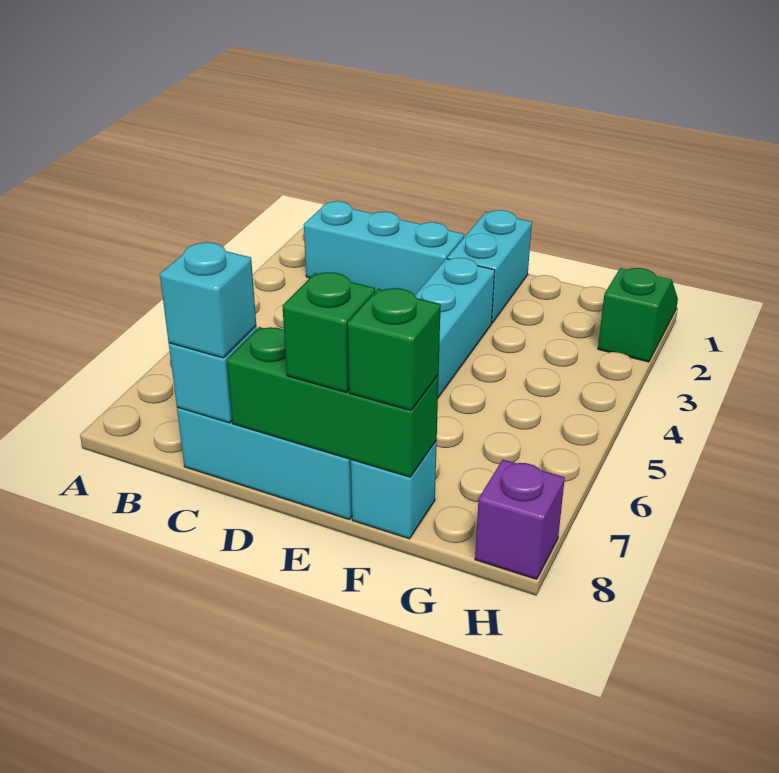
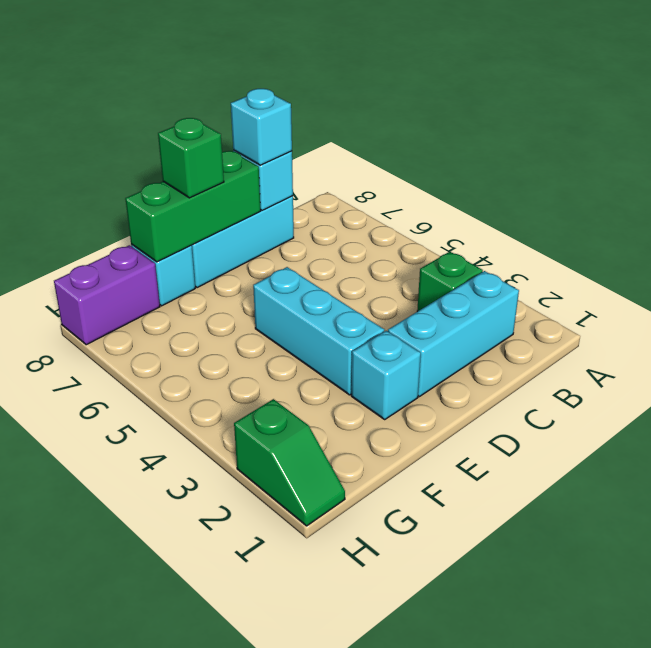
cyan brick E1:E2 level 1 -> cyan brick E2 level 1
green brick F8 level 3 -> green brick B3 level 1
purple brick H8 level 1 -> purple brick G8:H8 level 1

